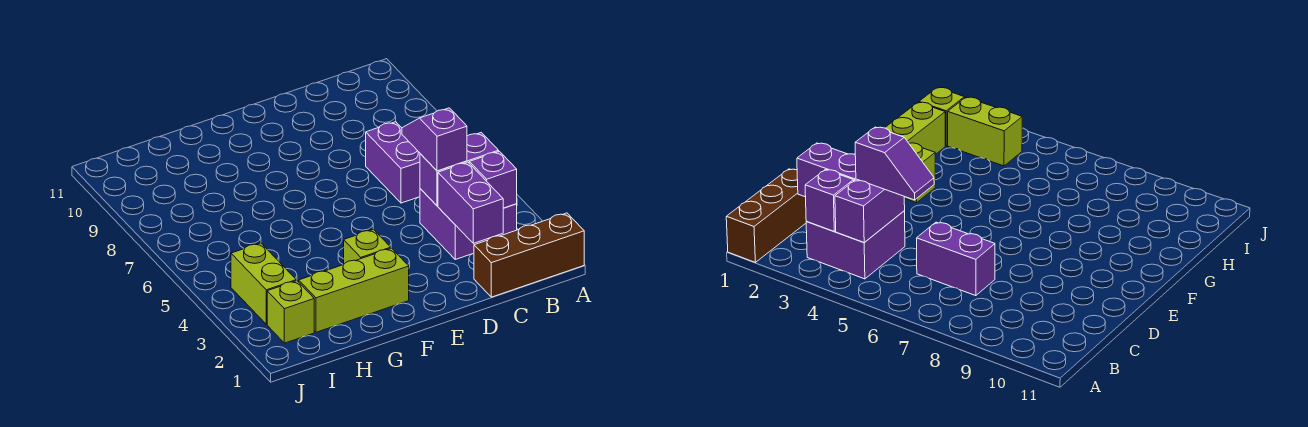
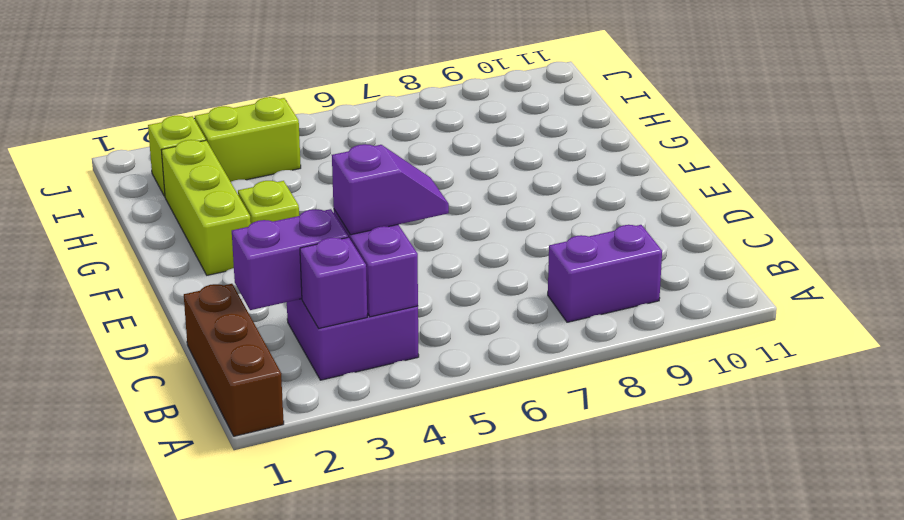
purple brick C6:C7 level 1 -> purple brick B8:B9 level 1

